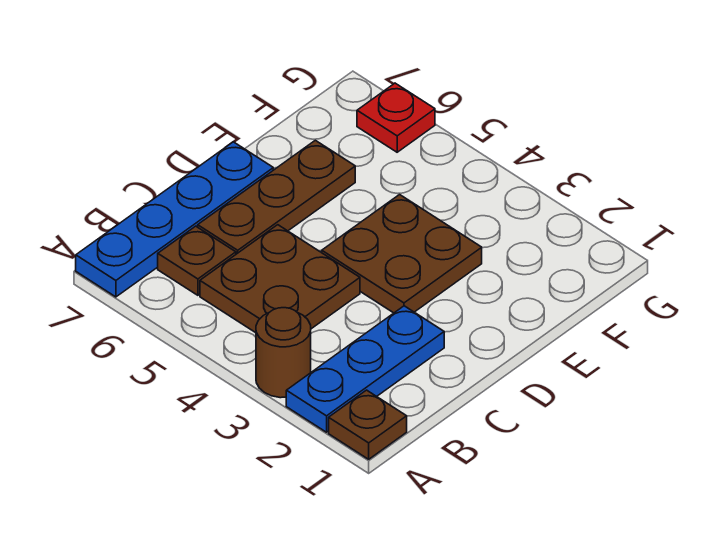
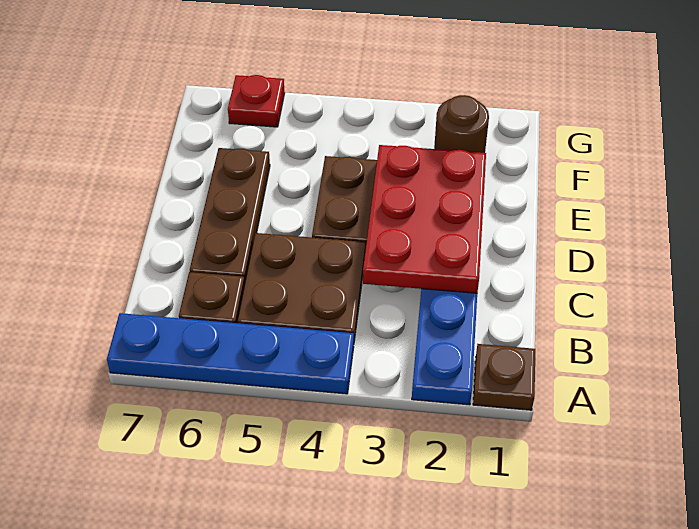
brown round brick A3 level 1 -> brown round brick F2 level 1
blue plate A7:D7 level 1 -> blue plate A4:A7 level 1
none -> red plate C2:E3 level 2

